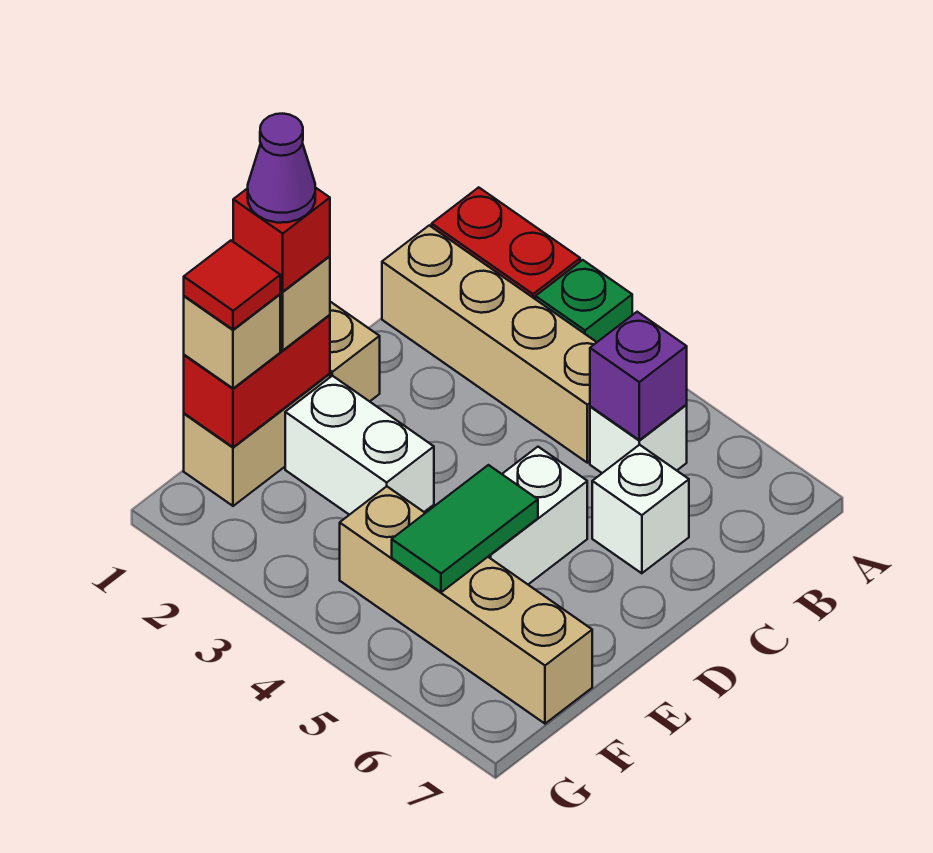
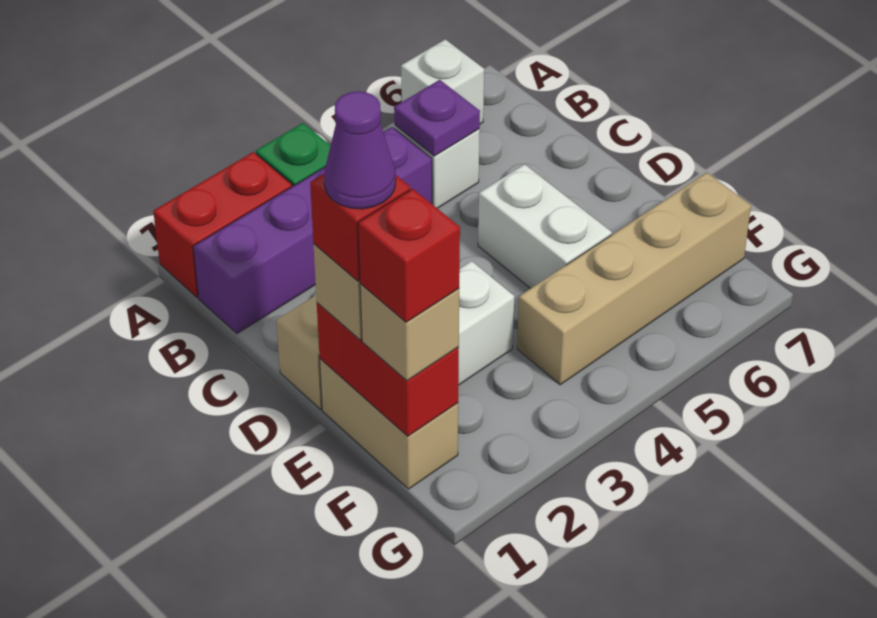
tan brick B1:B4 level 1 -> purple brick B1:B4 level 1
purple brick B5 level 2 -> purple plate B5 level 2
white brick C6 level 1 -> white brick A6 level 1
green tile E5:F5 level 2 -> none
red tile F1 level 4 -> red brick F1 level 4

